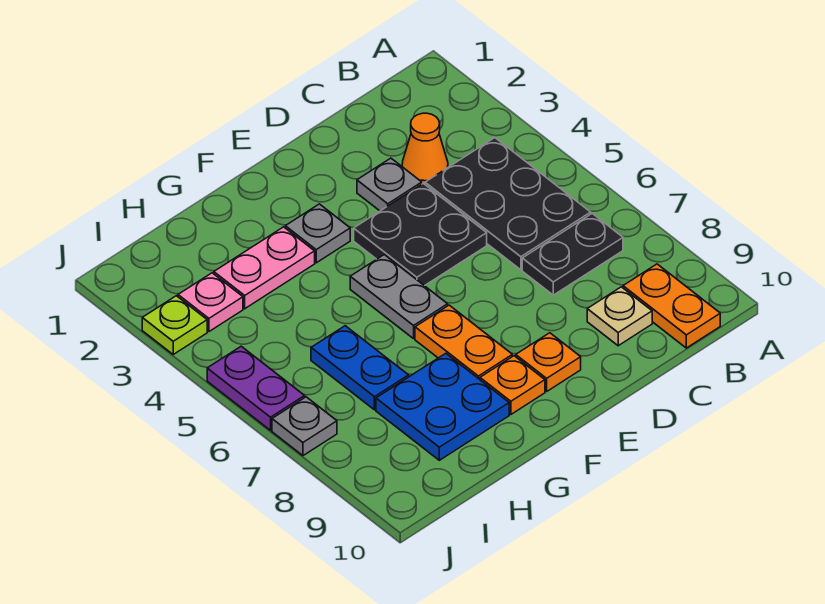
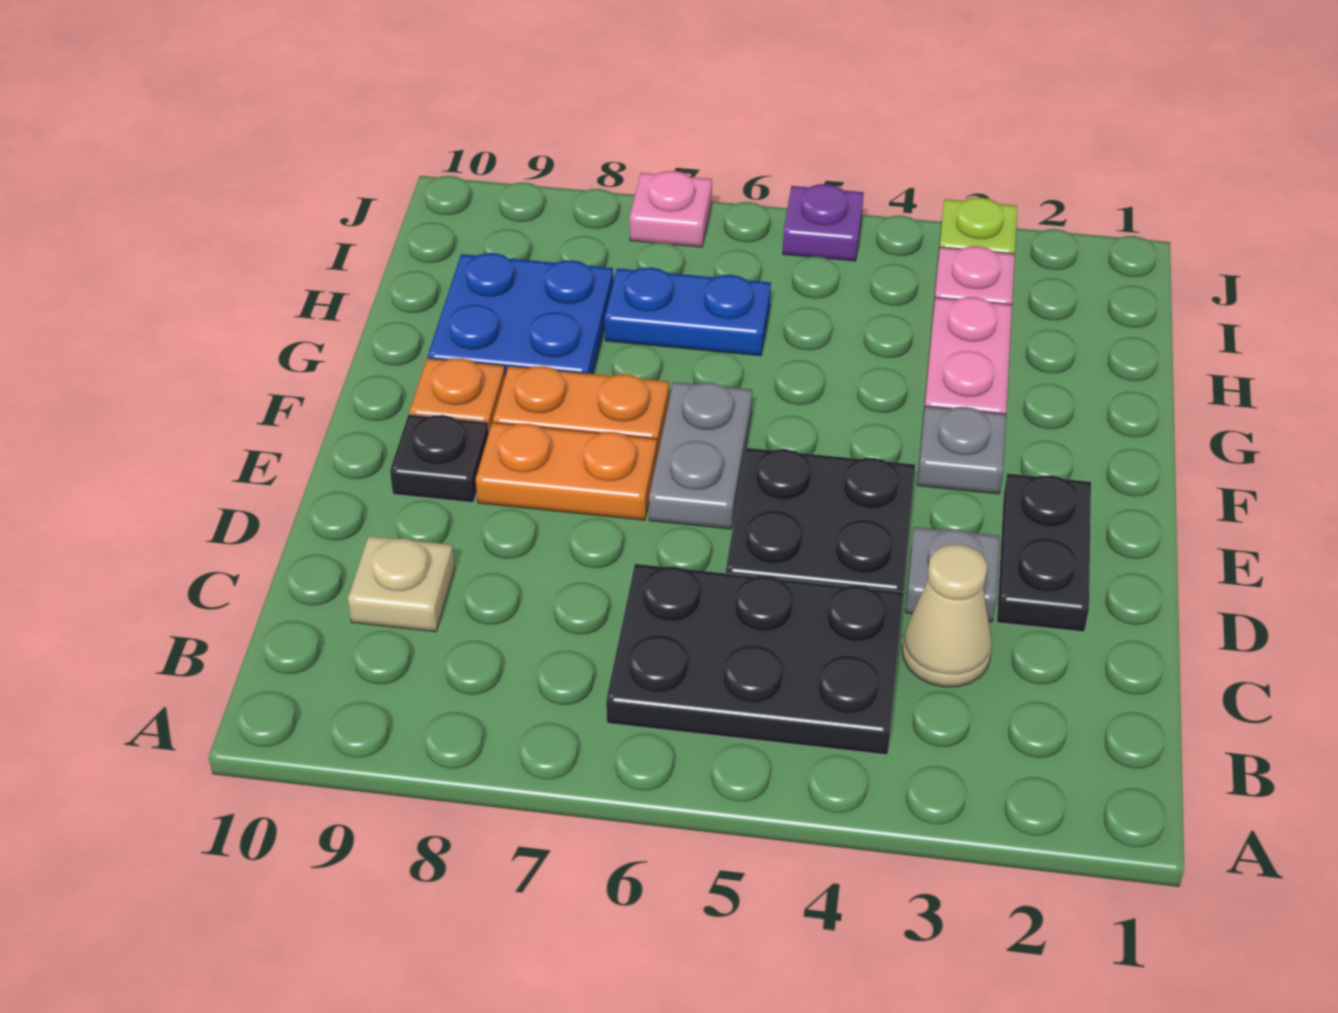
black plate B7:C7 level 1 -> black plate D2:E2 level 1
orange plate B9:B10 level 1 -> orange plate E7:E8 level 1
orange cone C3 level 1 -> tan cone C3 level 1
orange plate E9 level 1 -> black plate E9 level 1
grey plate F5:F6 level 1 -> grey plate E6:F6 level 1
purple plate J5:J6 level 1 -> purple plate J5 level 1
grey plate J7 level 1 -> pink plate J7 level 1

